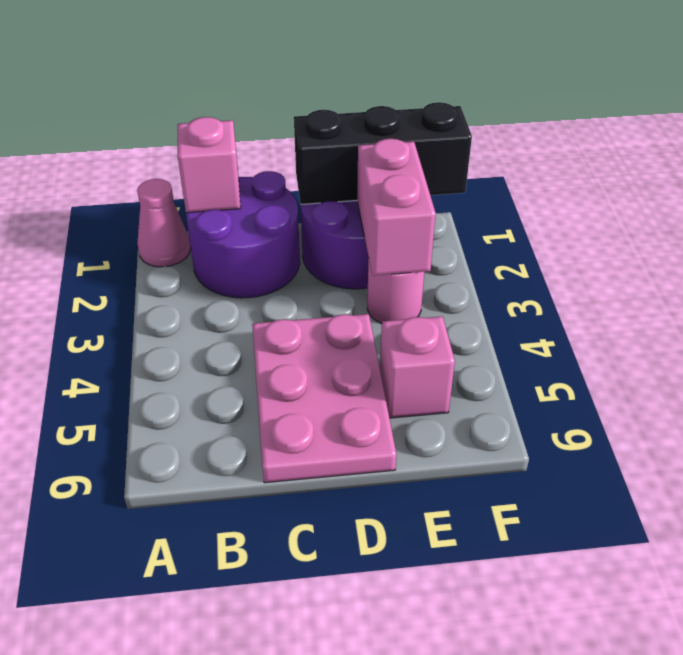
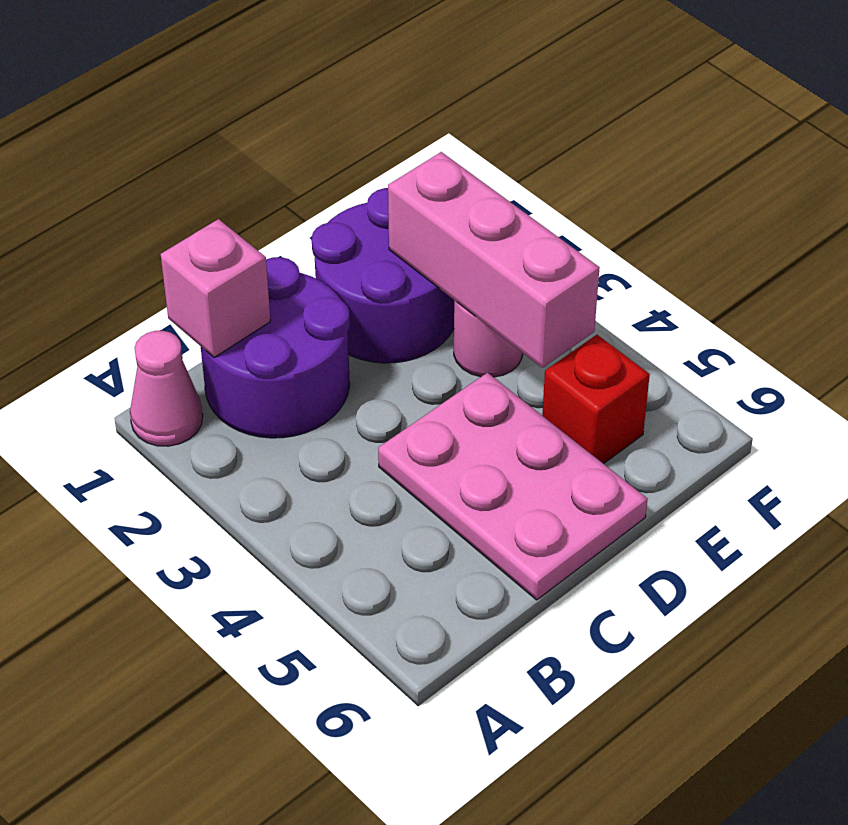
black brick D1:F1 level 2 -> none
pink brick E2:E3 level 2 -> pink brick E2:E4 level 2
pink brick E5 level 1 -> red brick E5 level 1

